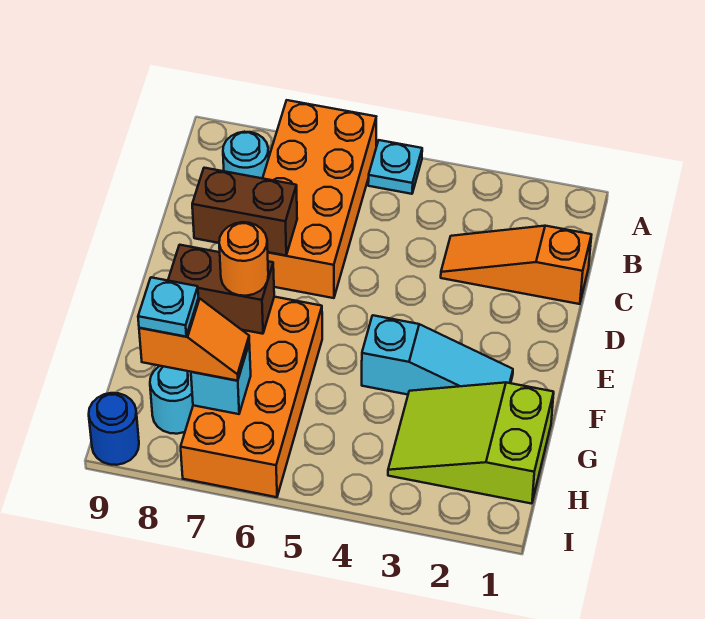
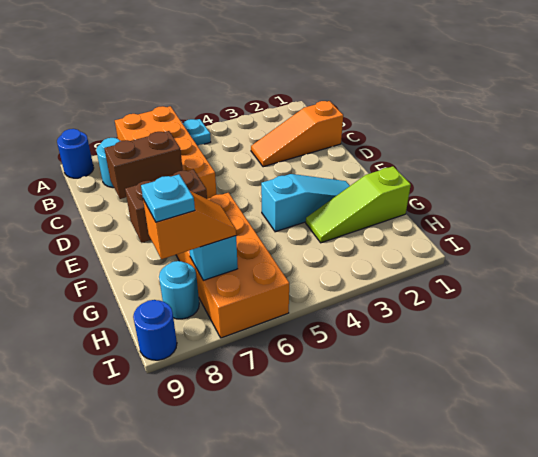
none -> blue round brick A9 level 1
orange round brick F7 level 3 -> none
lime slope G1:H3 level 1 top 1 -> lime slope G1:G3 level 1 top 1

